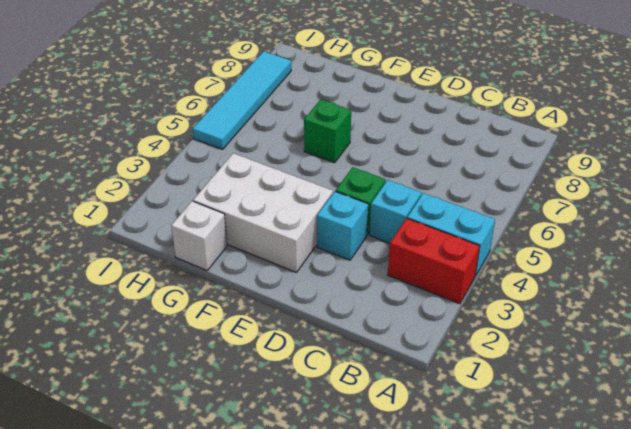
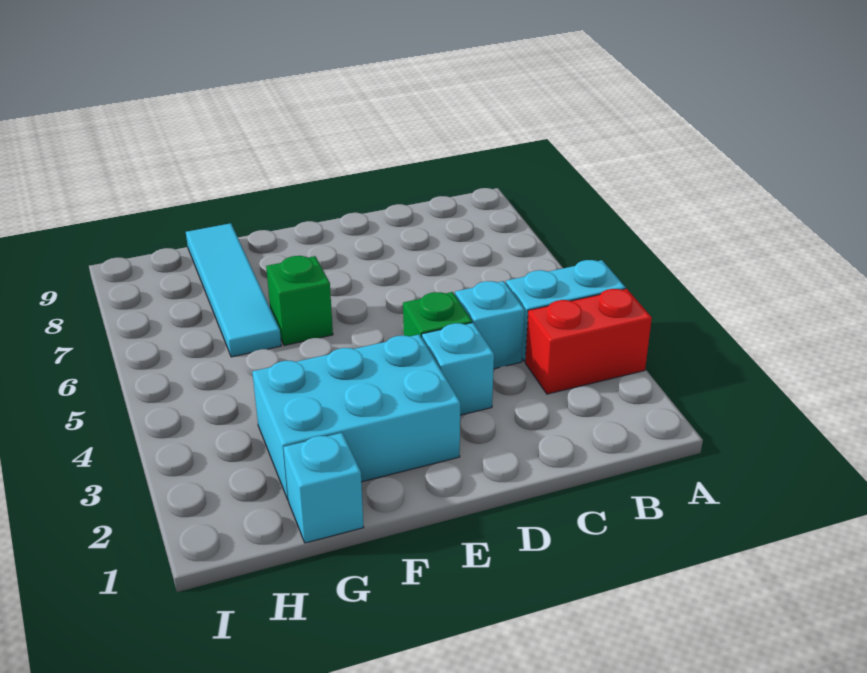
white brick E2:G3 level 1 -> cyan brick E2:G3 level 1
white brick G1 level 1 -> cyan brick G1 level 1
cyan tile I5:I8 level 1 -> cyan tile G6:G9 level 1

